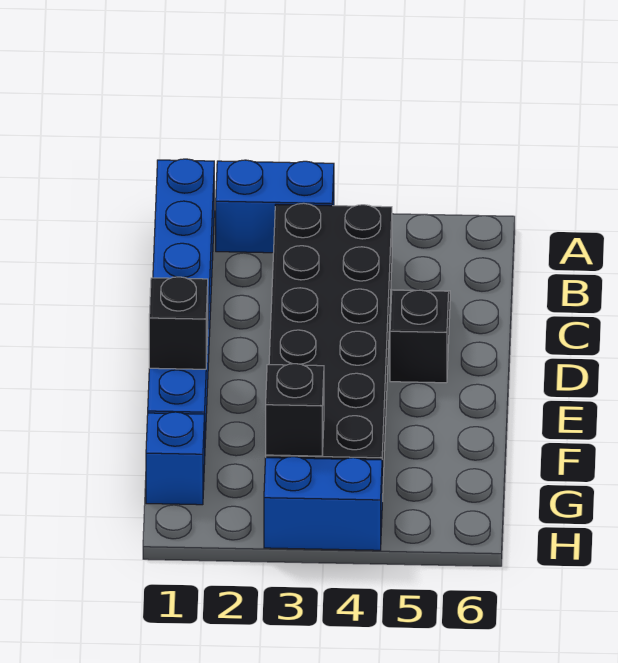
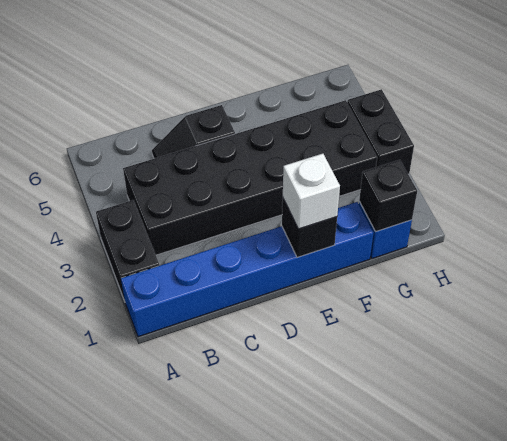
blue brick A2:A3 level 1 -> black brick A2:A3 level 1
none -> white brick E1 level 3
black brick G3 level 2 -> black brick G1 level 2
blue brick H3:H4 level 1 -> black brick H3:H4 level 1

